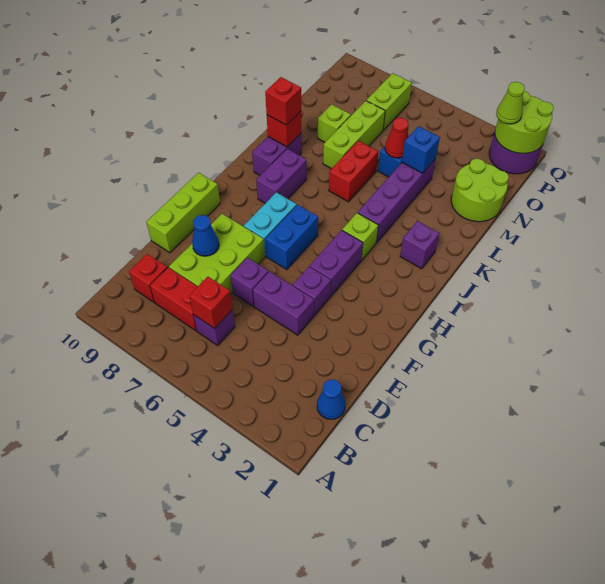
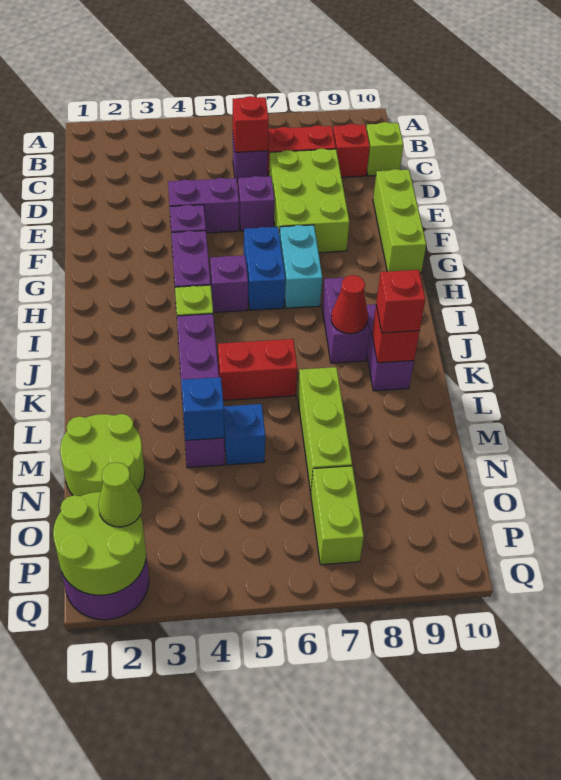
blue cone C1 level 1 -> none
blue cone E8 level 2 -> none
purple brick J2 level 1 -> purple brick H5 level 1
red brick K6:L6 level 1 -> red brick K5:K6 level 1
red cone M5 level 2 -> red cone J8 level 2
lime brick M8 level 1 -> lime brick C10 level 1

